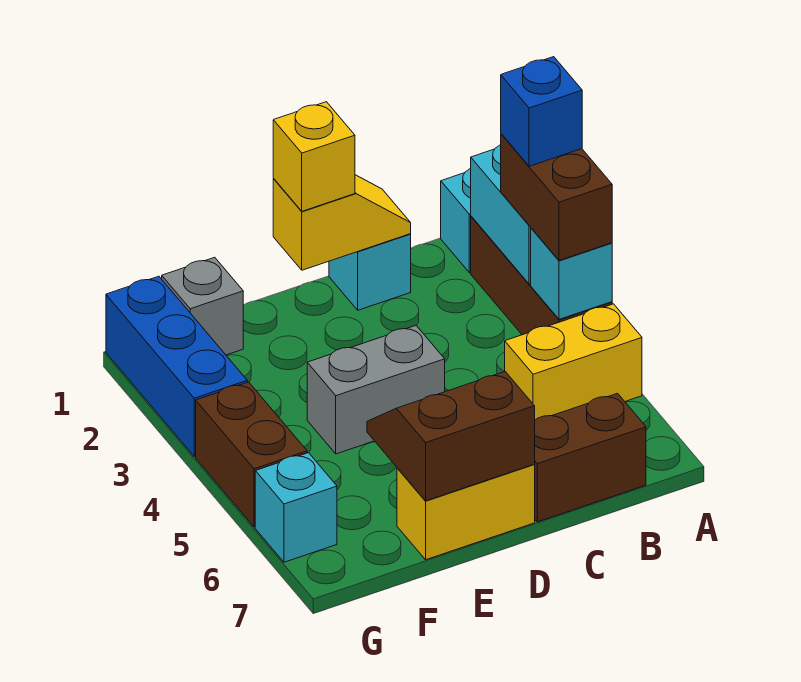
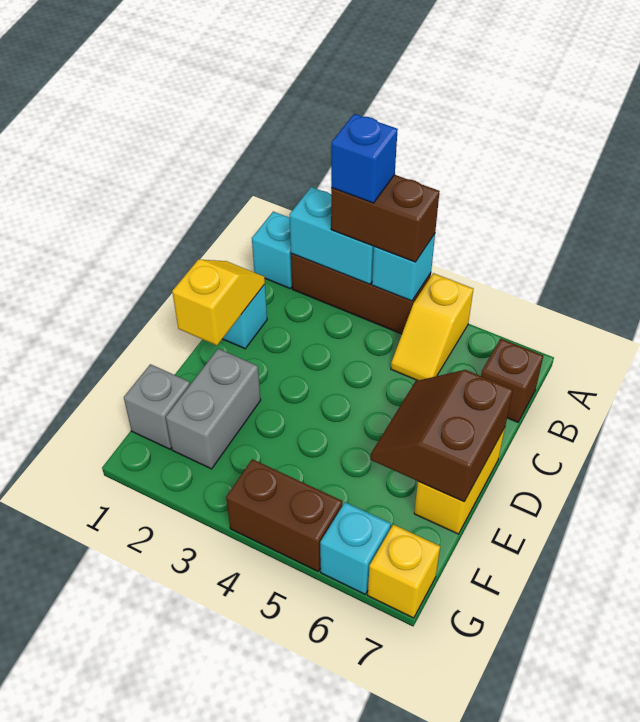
yellow brick A5:B5 level 1 -> yellow slope A5:B5 level 1 top A
brown brick B7:C7 level 1 -> brown brick B7 level 1
yellow brick D1 level 3 -> yellow brick G7 level 1
grey brick D4:E4 level 1 -> grey brick E2:F2 level 1
blue brick G1:G3 level 1 -> none

